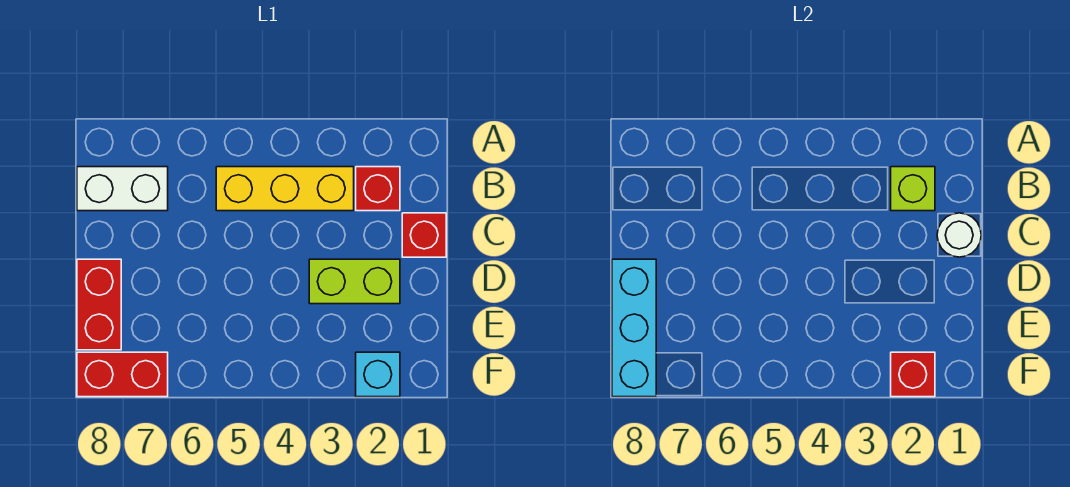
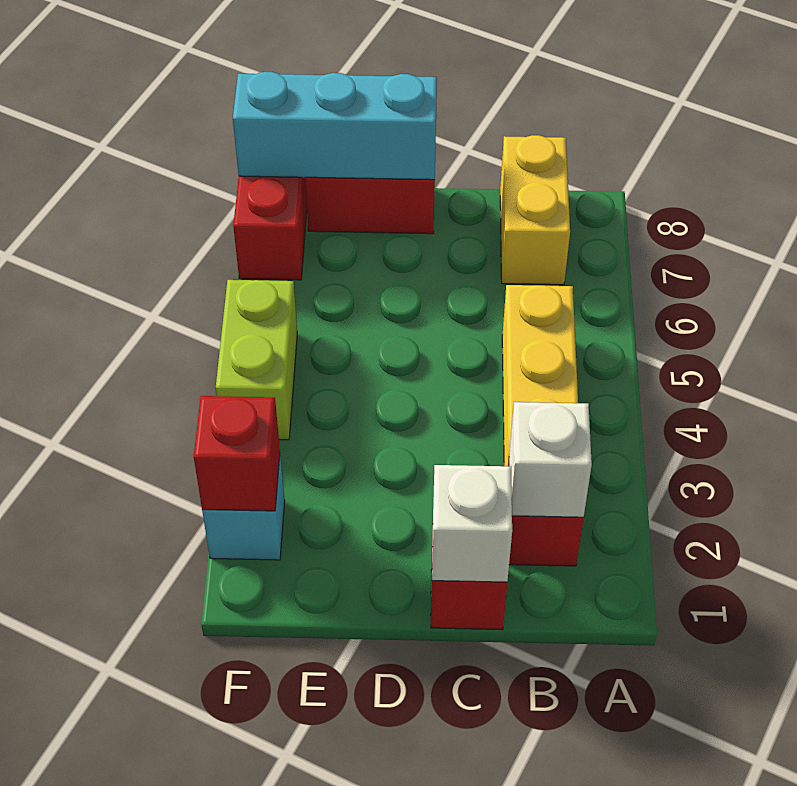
lime brick B2 level 2 -> white brick B2 level 2
white brick B7:B8 level 1 -> yellow brick B7:B8 level 1
white round brick C1 level 2 -> white brick C1 level 2
lime brick D2:D3 level 1 -> lime brick F4:F5 level 1

